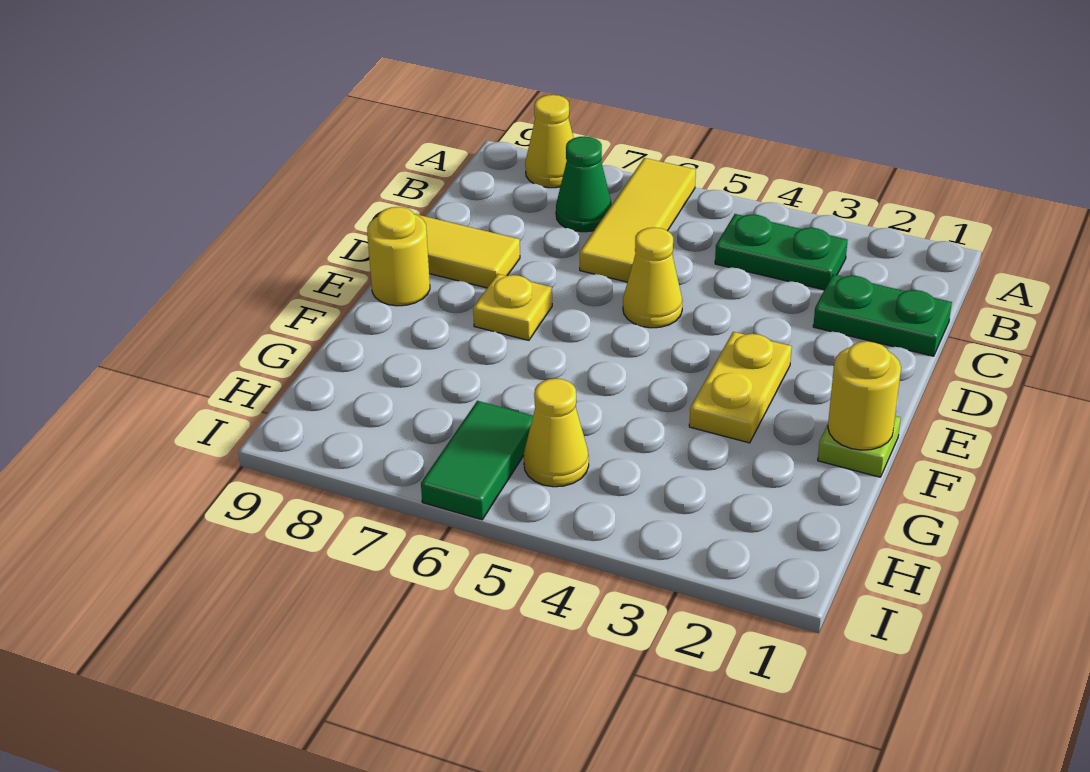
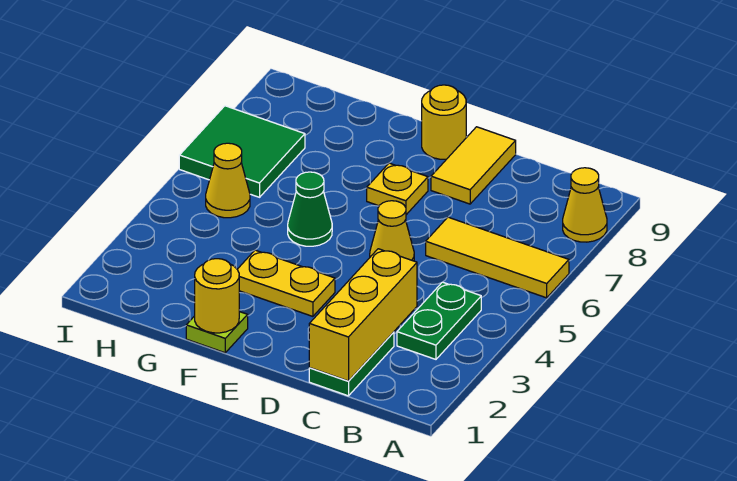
green cone B7 level 1 -> green cone F5 level 1
none -> yellow brick C1:C3 level 2
green tile H6:I6 level 1 -> green tile H6:I7 level 1

